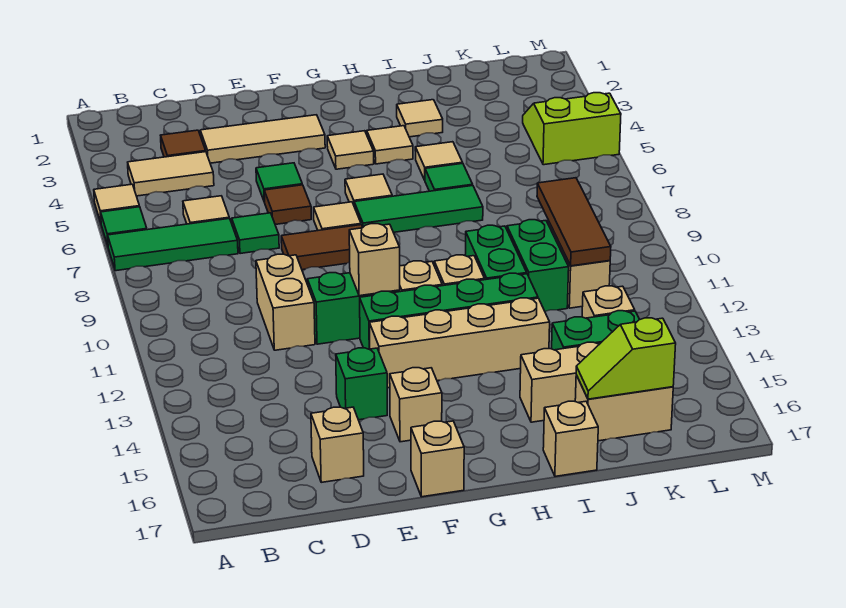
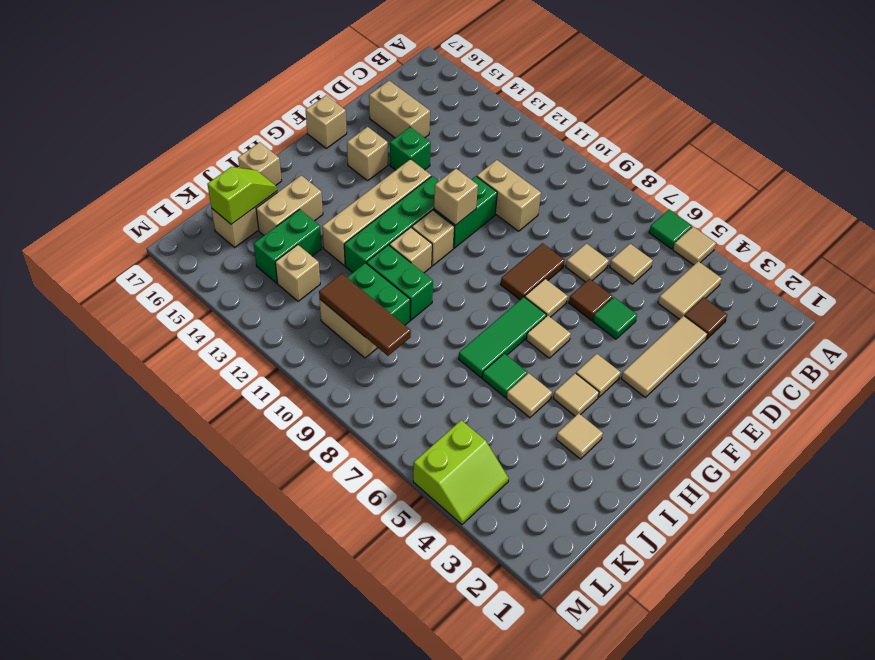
green tile A7:C7 level 1 -> none
green tile D7 level 1 -> tan tile D7 level 1
tan brick D16 level 1 -> tan brick D15:D16 level 1

